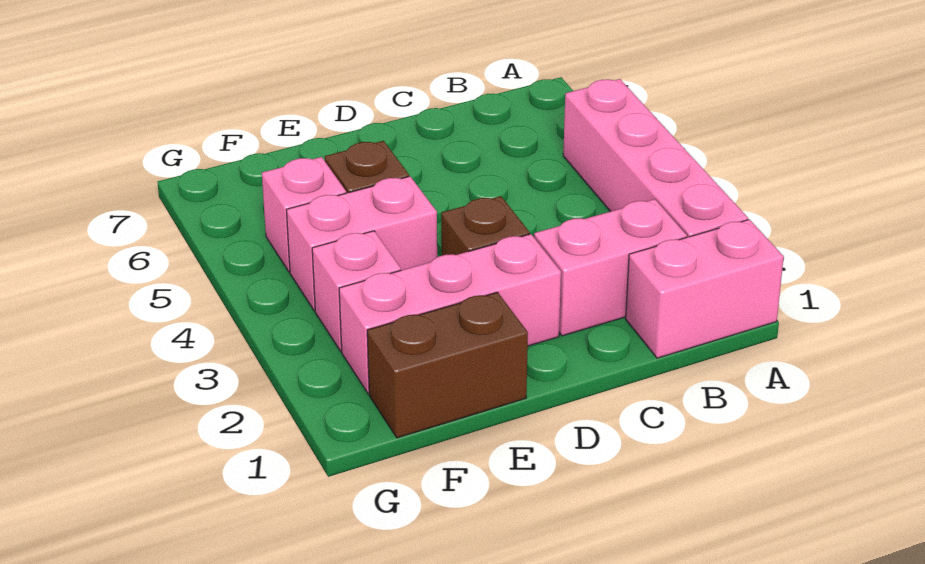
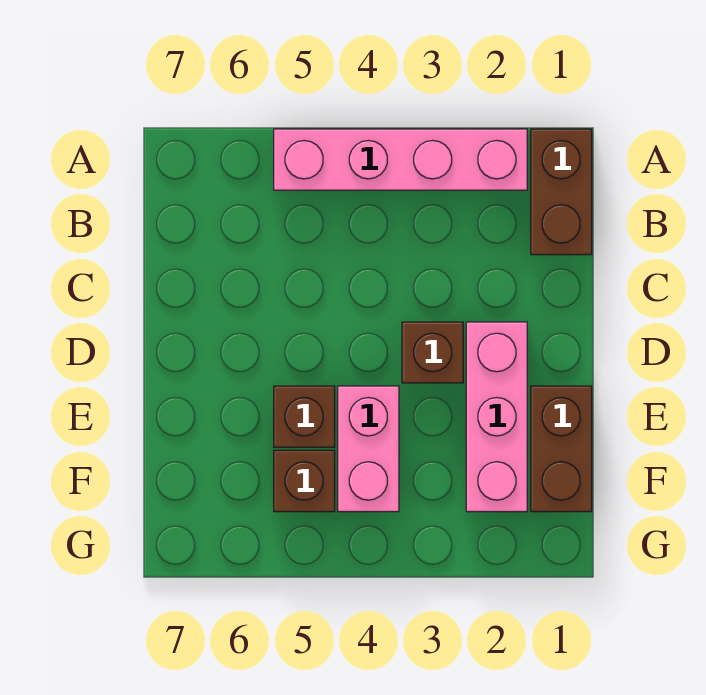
pink brick A1:B1 level 1 -> brown brick A1:B1 level 1
pink brick B2:C2 level 1 -> none
pink brick F3 level 1 -> none
pink brick F5 level 1 -> brown brick F5 level 1

